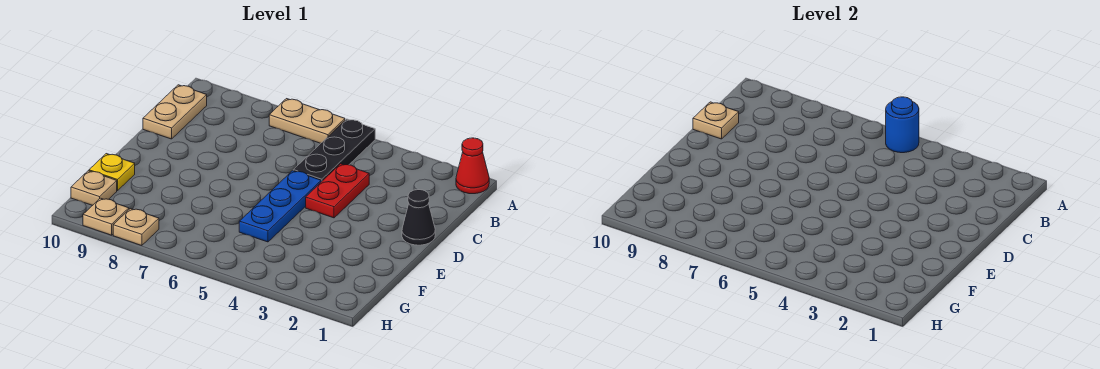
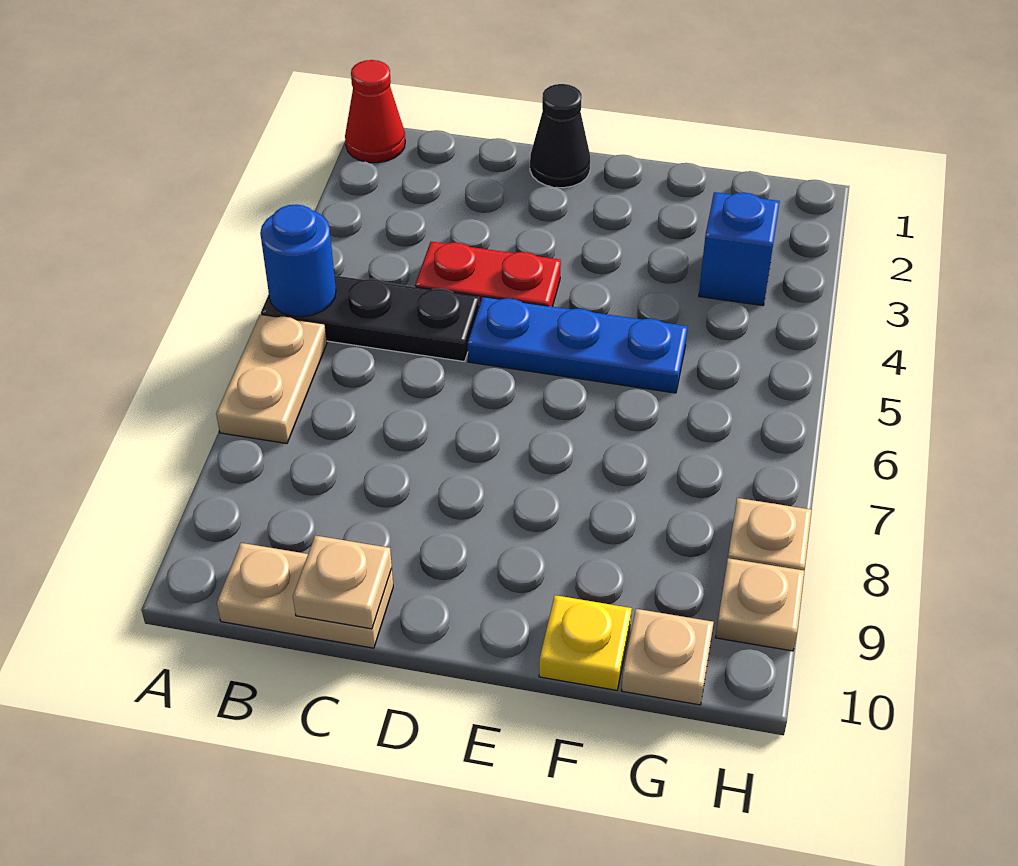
none -> blue brick G3 level 1

